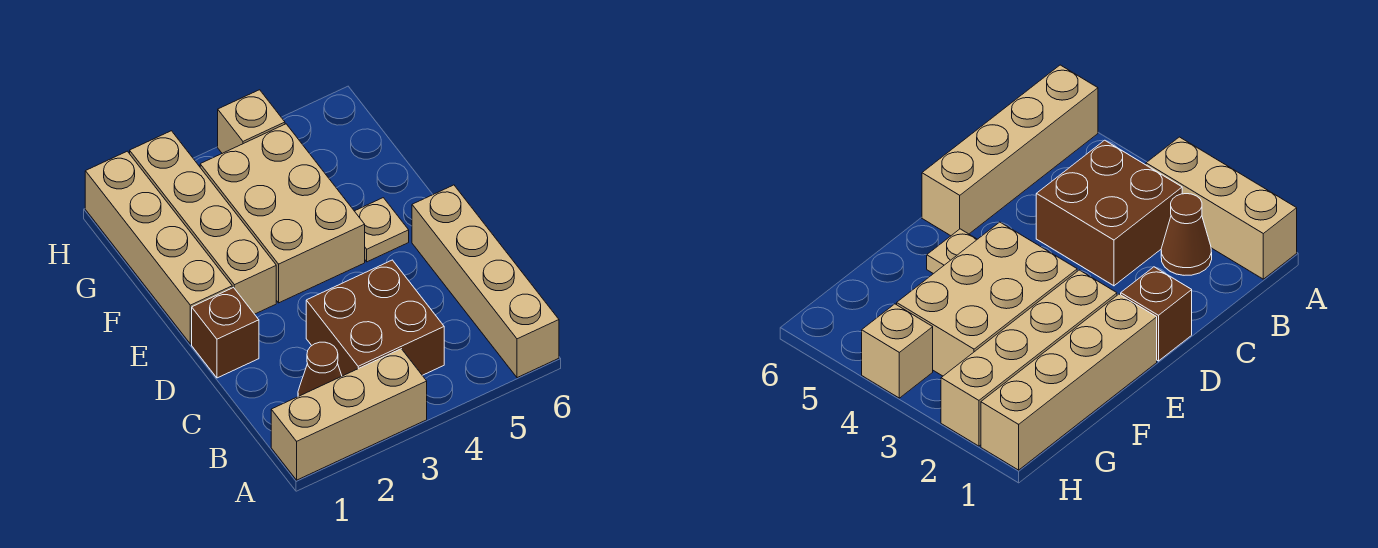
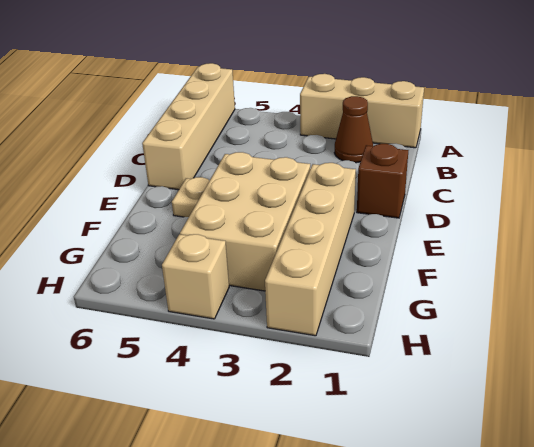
brown brick B3:C4 level 1 -> none
tan brick E1:H1 level 1 -> none

